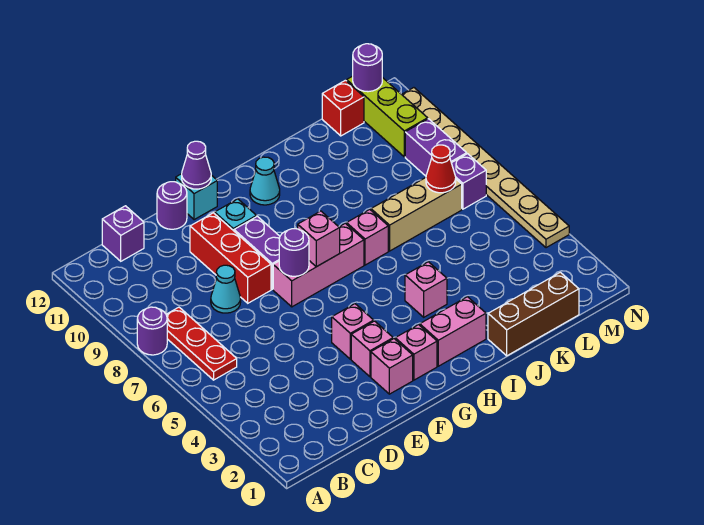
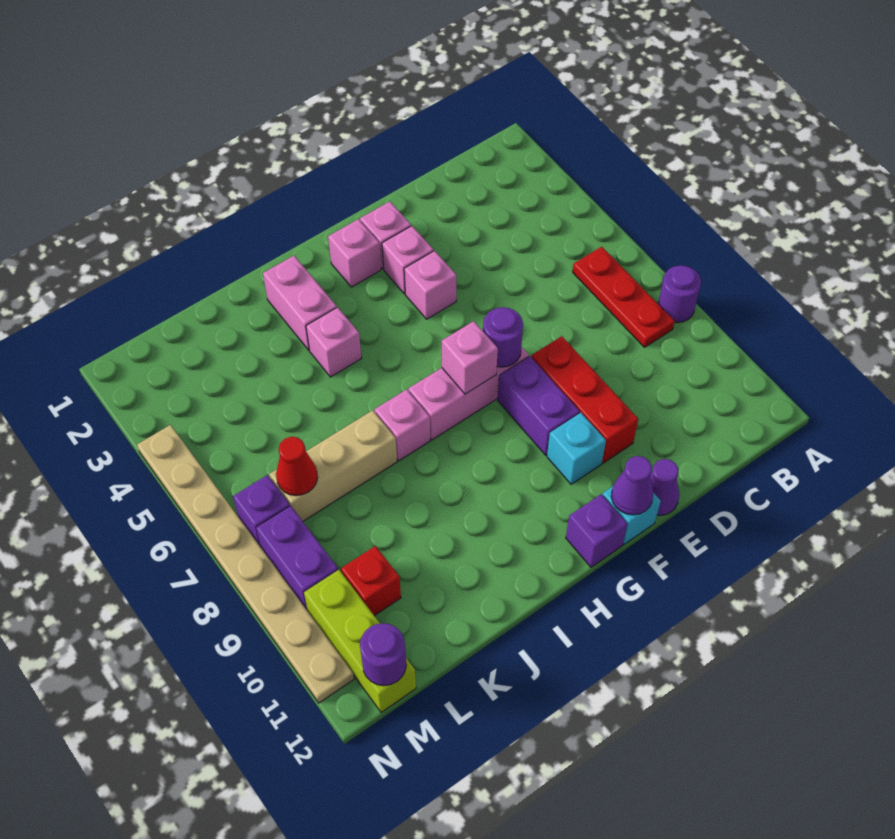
purple brick C12 level 1 -> purple brick G12 level 1
cyan cone D8 level 1 -> none
purple round brick E12 level 1 -> purple cone E12 level 1
pink brick H2:I2 level 1 -> pink brick I2:I3 level 1
cyan cone H11 level 1 -> none
brown brick J1:L1 level 1 -> none
red brick L12 level 1 -> red brick L10 level 1

